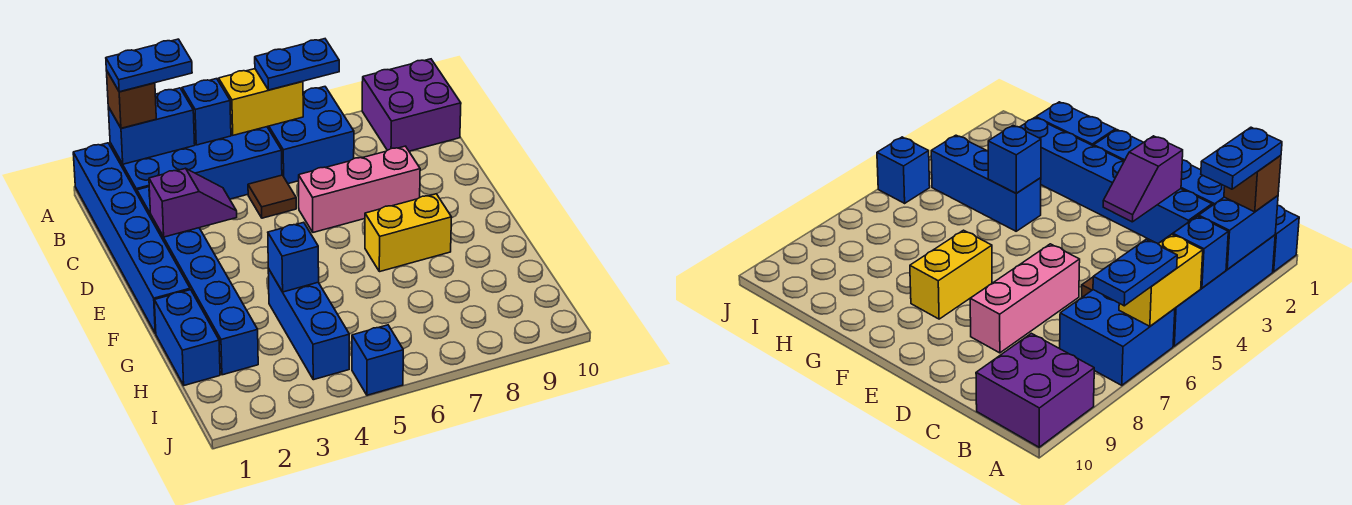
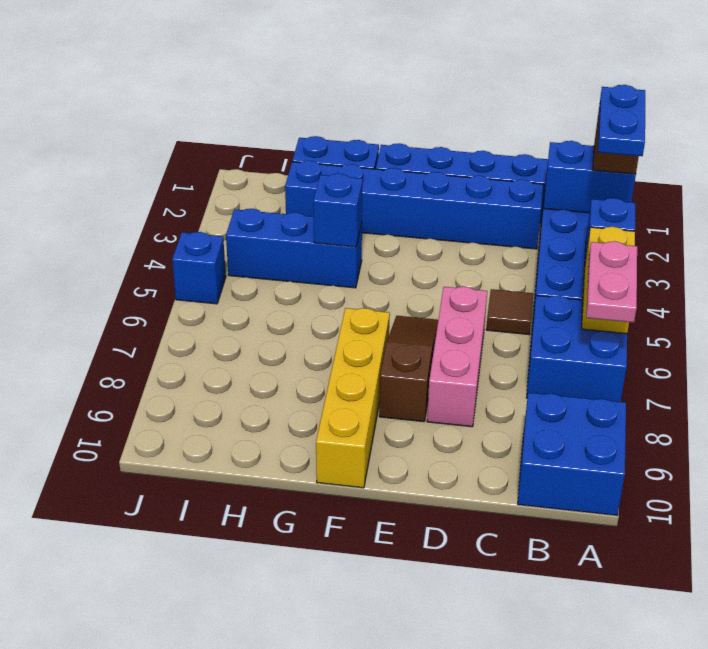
blue brick A2:A3 level 2 -> blue brick A2:B2 level 2
blue plate A6:A7 level 3 -> pink plate A6:A7 level 3
purple brick A9:B10 level 1 -> blue brick A9:B10 level 1
purple slope D2:D3 level 2 top 2 -> none
none -> brown slope E6:E8 level 1 top 8
yellow brick F7:F8 level 1 -> yellow brick F7:F10 level 1

